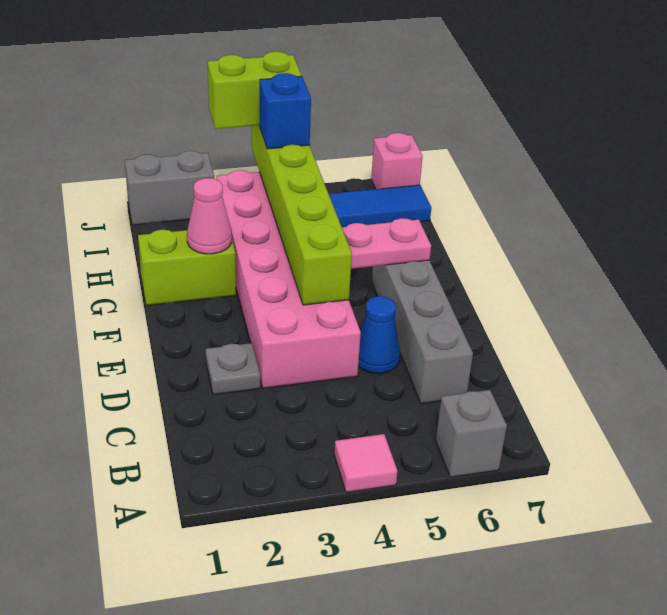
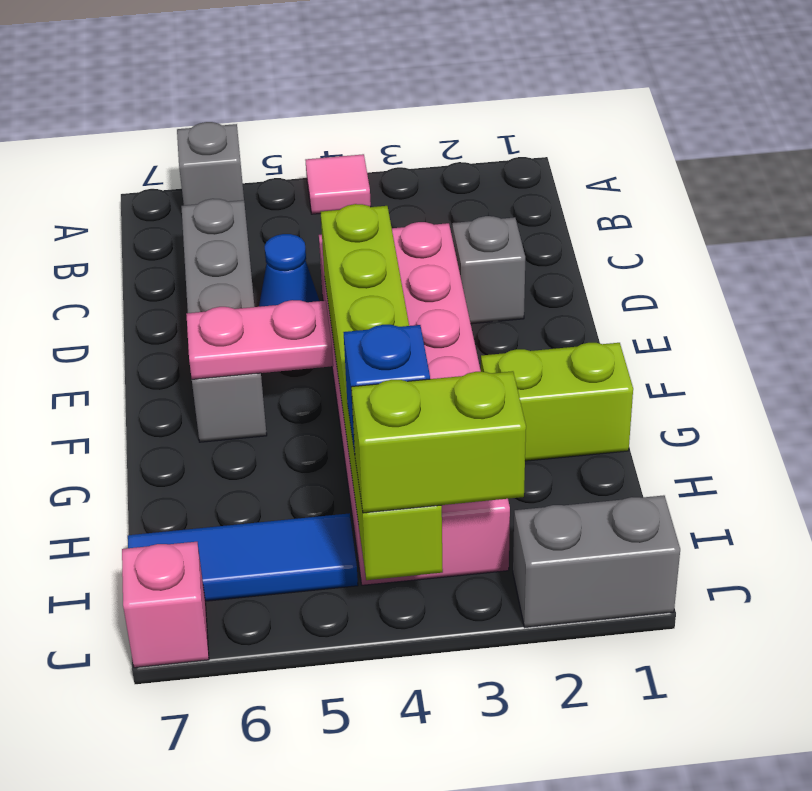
grey plate D2 level 1 -> grey brick D2 level 1
pink cone G2 level 2 -> none

